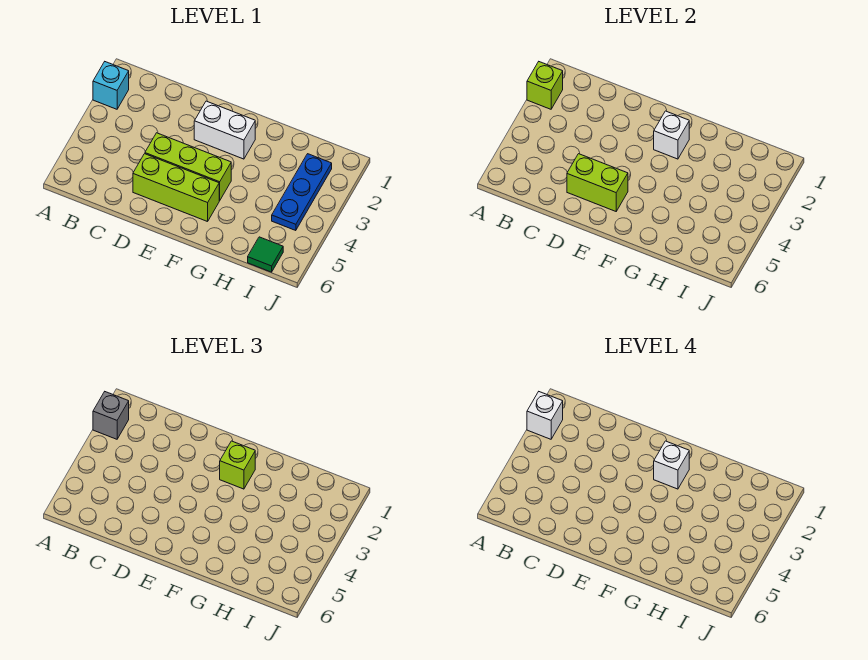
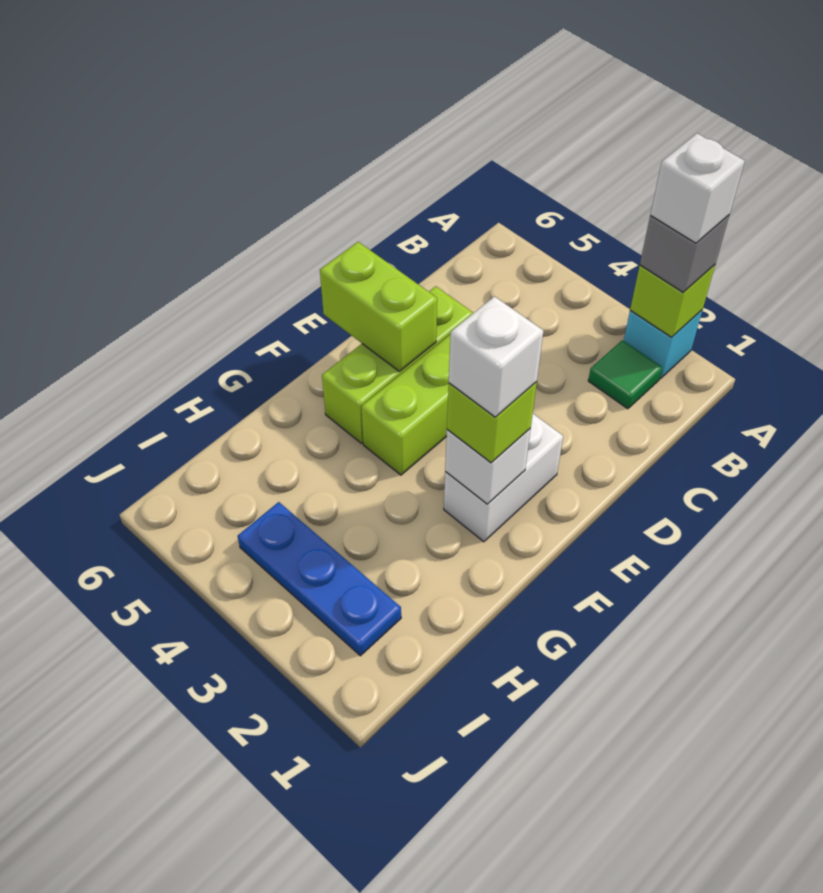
lime brick D5:E5 level 2 -> lime brick E5:E6 level 2
green tile I6 level 1 -> green tile B2 level 1

